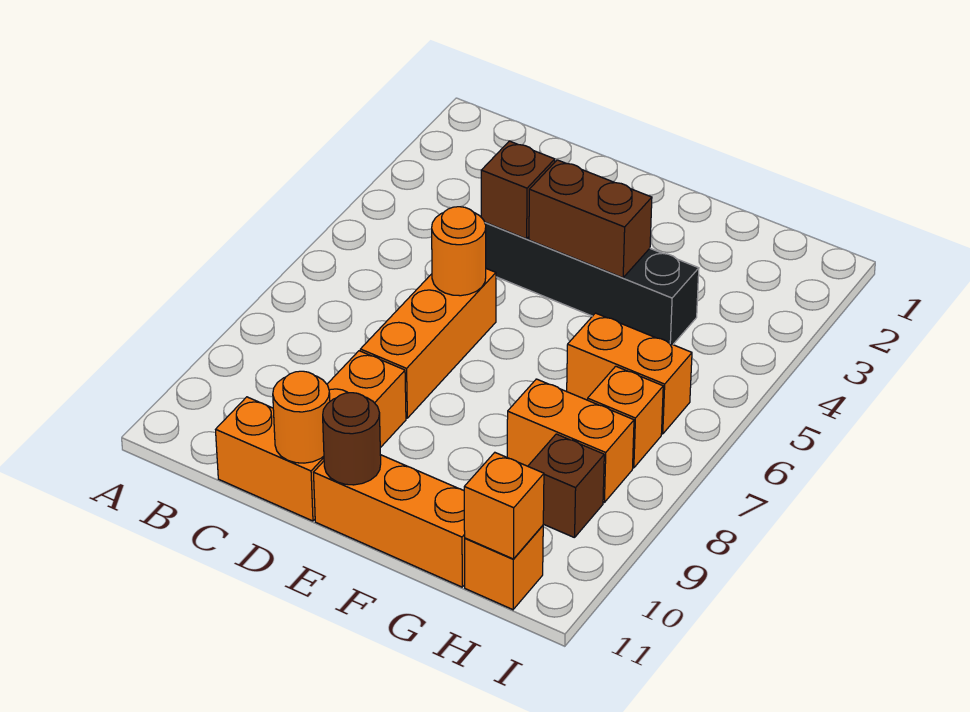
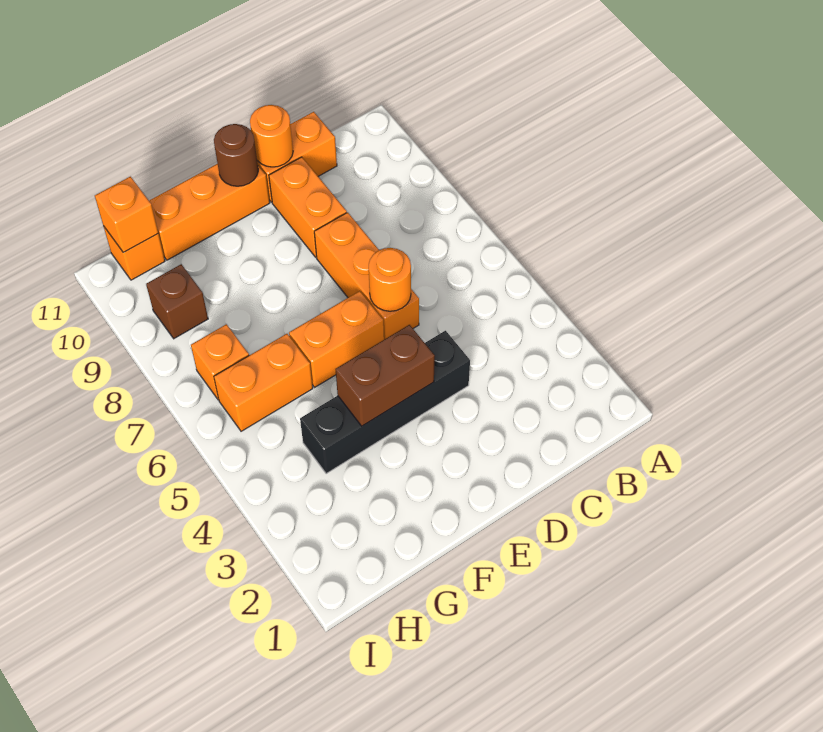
brown brick D4 level 2 -> none
orange brick G8:H8 level 1 -> orange brick E6:F6 level 1

